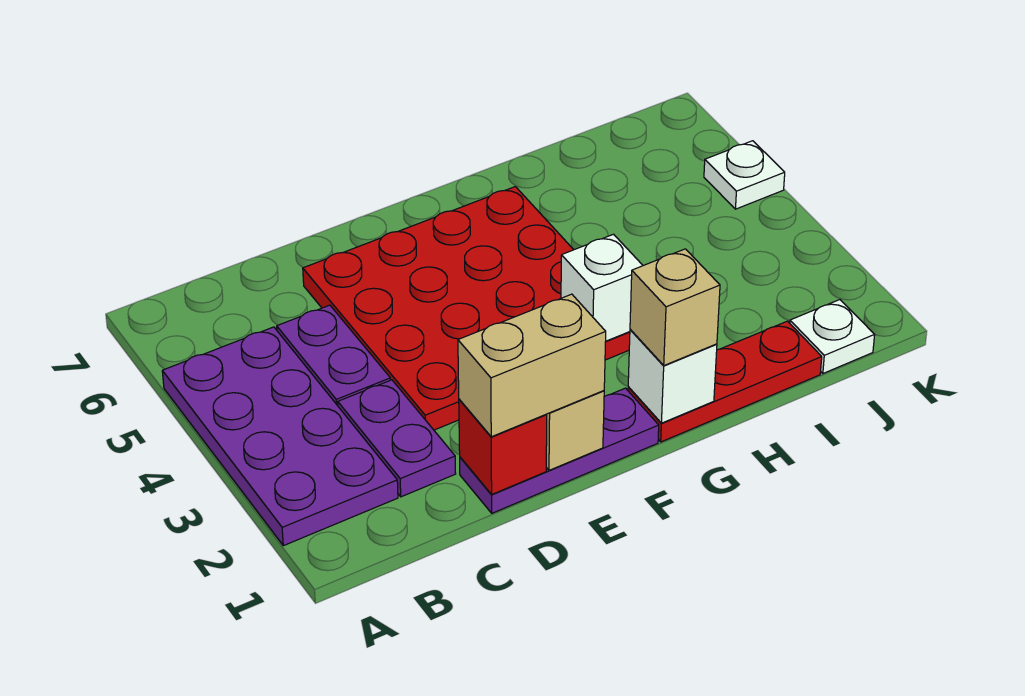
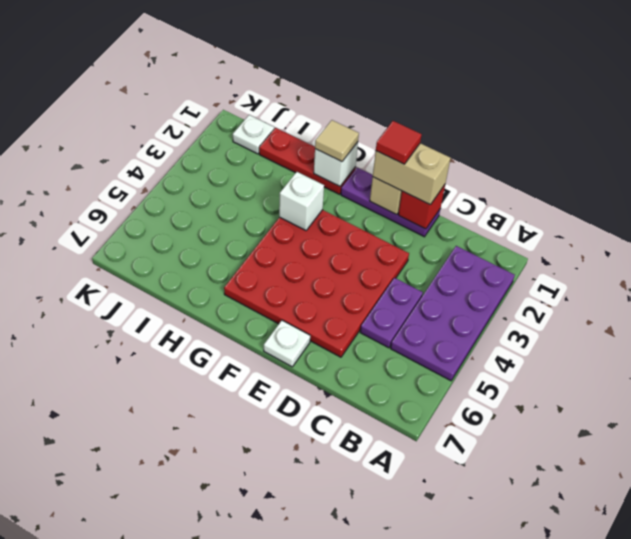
purple plate C2:C3 level 1 -> none
none -> red tile E1 level 4
tan brick G1 level 3 -> tan tile G1 level 3
white plate K5 level 1 -> white plate E7 level 1

